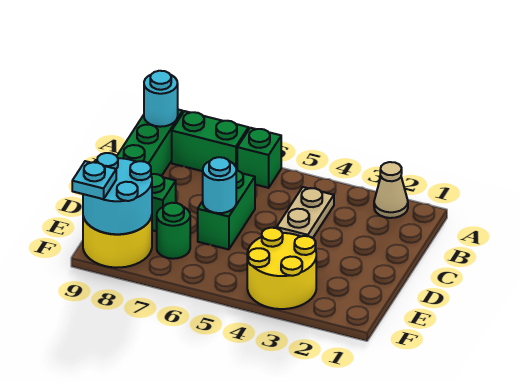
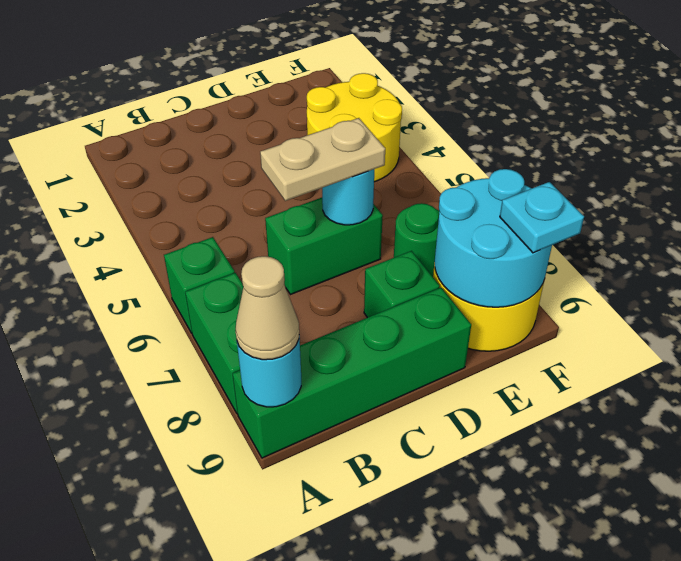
tan cone A2 level 1 -> tan cone A9 level 3
tan plate B4:C4 level 1 -> tan plate C6:D6 level 3

